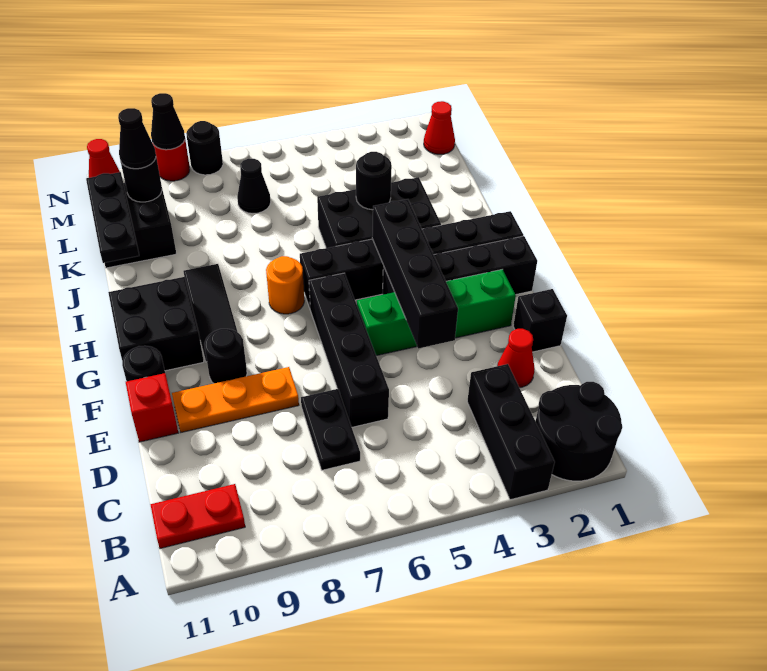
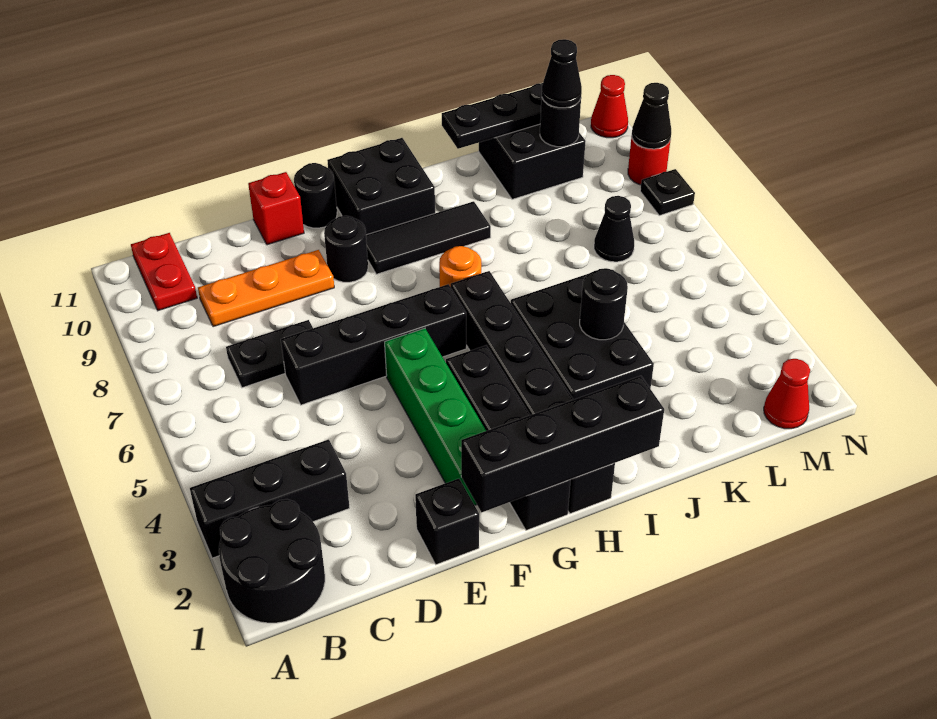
red cone D2 level 1 -> none
black brick E4:H4 level 2 -> black brick F1:I1 level 2
orange plate E8:E10 level 1 -> orange plate C9:E9 level 1
black round brick N8 level 1 -> black plate N8 level 1

